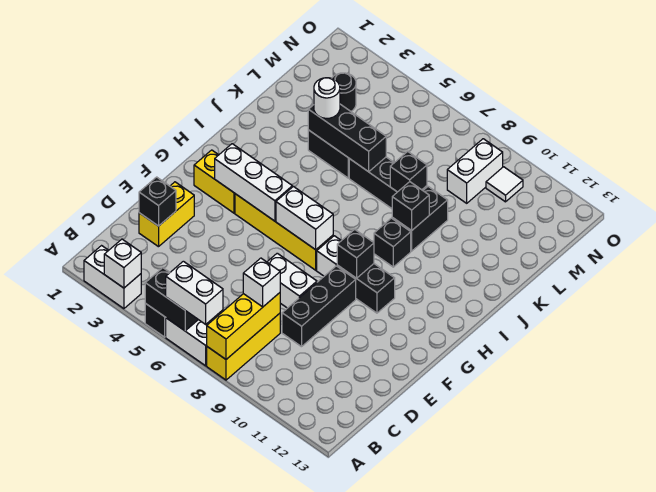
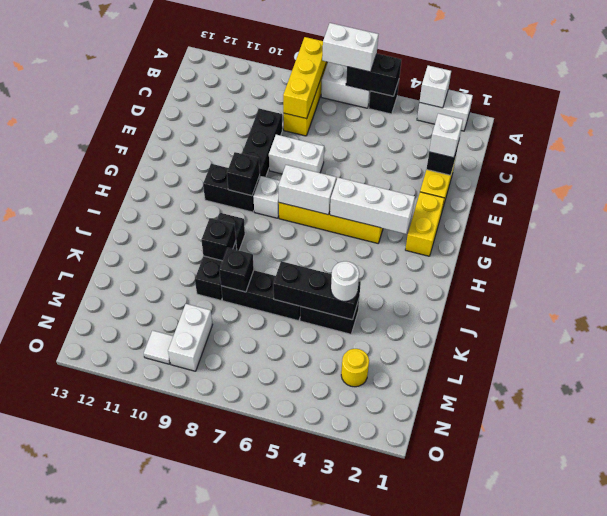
white brick C8 level 3 -> white brick D2 level 3
yellow brick G2:G3 level 1 -> yellow brick F2:G2 level 1
black round brick M3 level 1 -> yellow round brick M3 level 1

